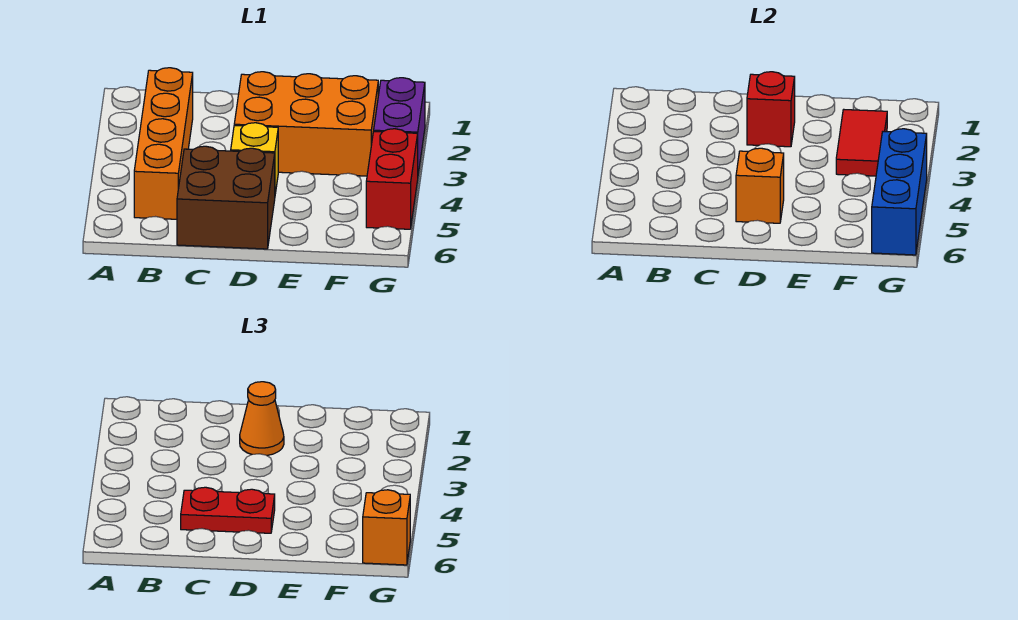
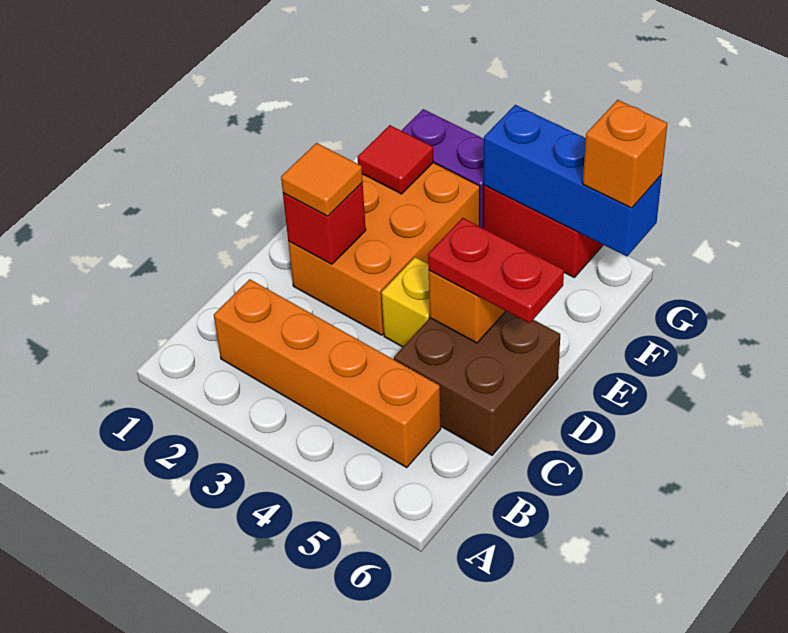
red plate C5:D5 level 3 -> red plate D5:D6 level 3
orange cone D2 level 3 -> orange tile D2 level 3
red tile F2:F3 level 2 -> red tile F2 level 2

